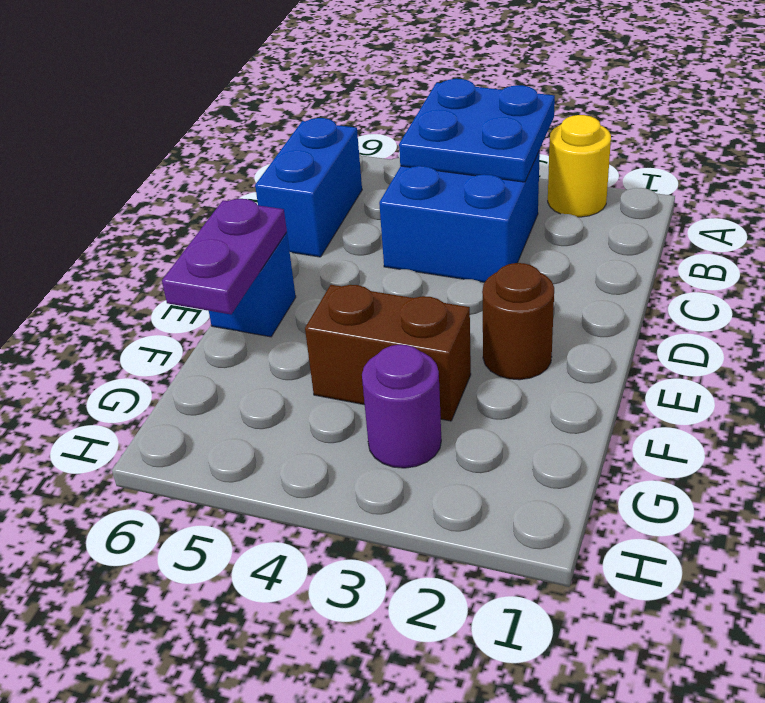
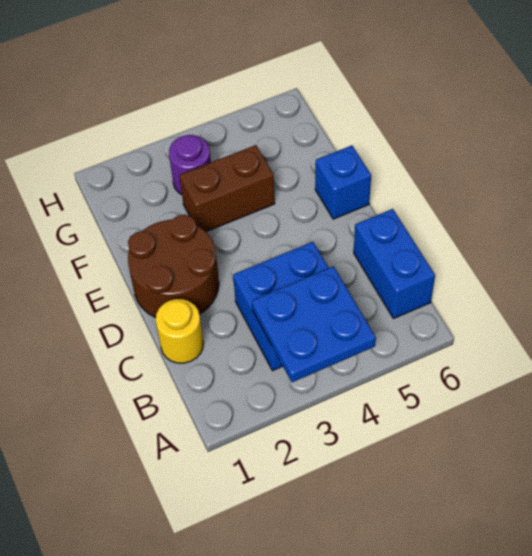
yellow round brick A2 level 1 -> yellow round brick C1 level 1
brown round brick E2 level 1 -> brown round brick D1:E2 level 1
purple plate E6:F6 level 2 -> none

